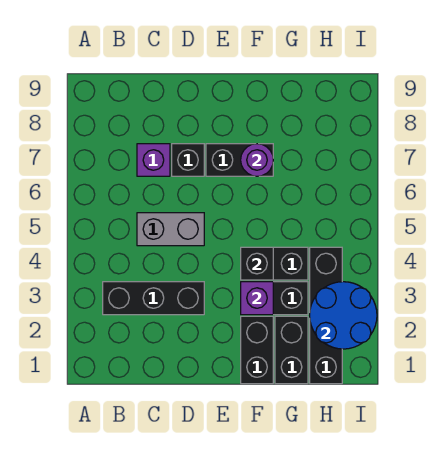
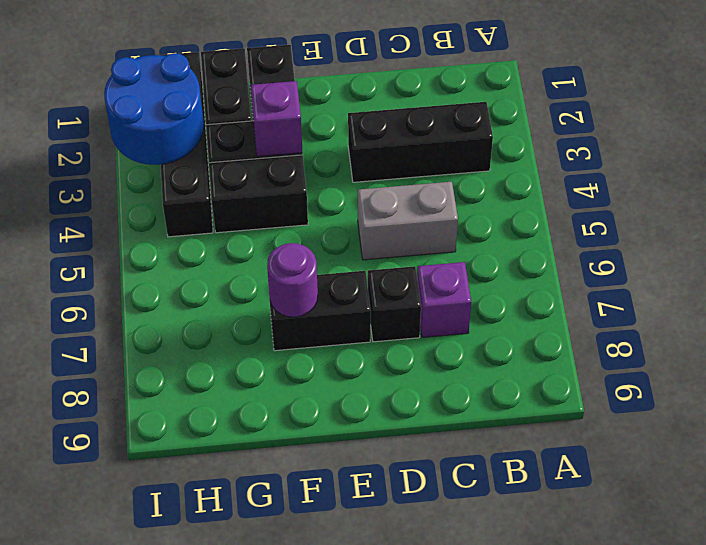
black brick F4 level 2 -> none

